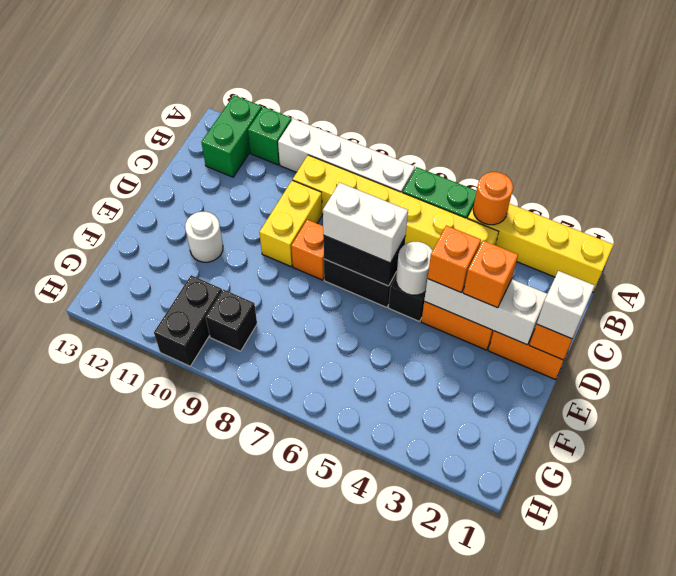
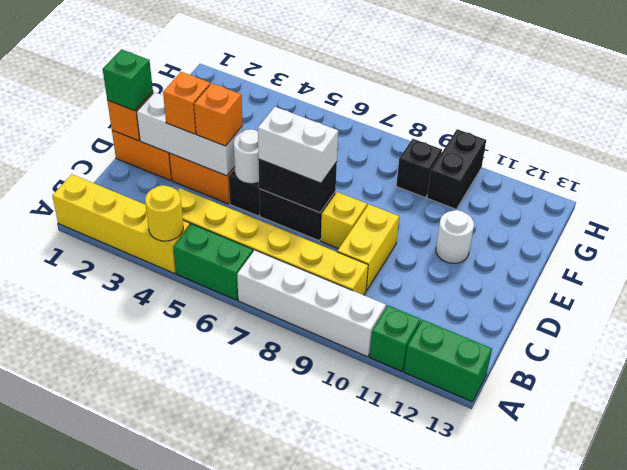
orange round brick A4 level 2 -> yellow round brick A4 level 2
green brick A12:B12 level 1 -> green brick A12:A13 level 1
white brick D1 level 3 -> green brick D1 level 3
orange brick D8 level 1 -> yellow brick D8 level 1

